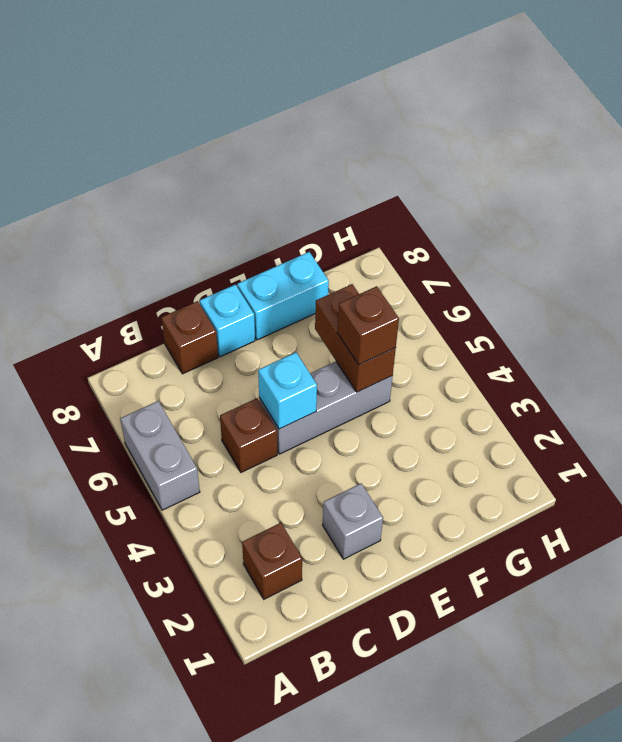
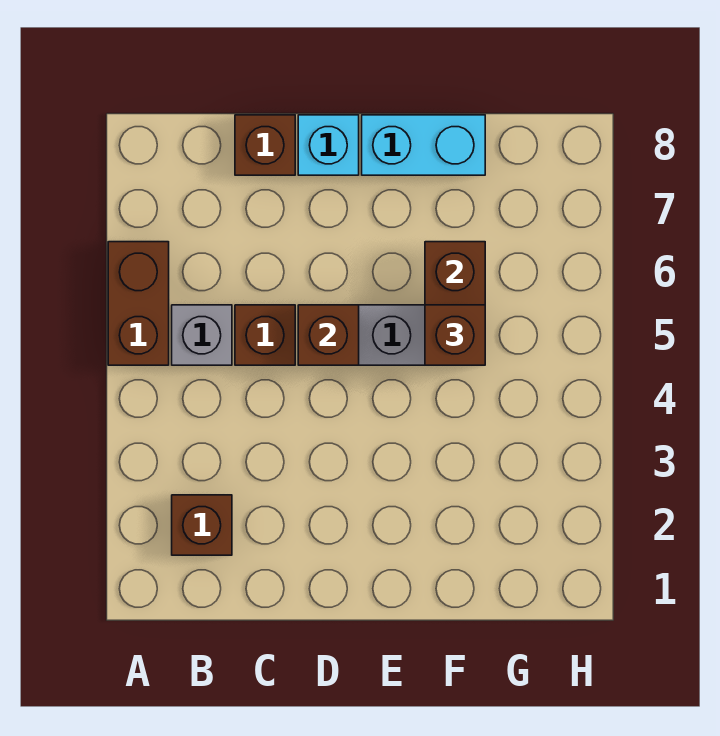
grey brick A5:A6 level 1 -> brown brick A5:A6 level 1
grey brick D2 level 1 -> grey brick B5 level 1
cyan brick D5 level 2 -> brown brick D5 level 2

